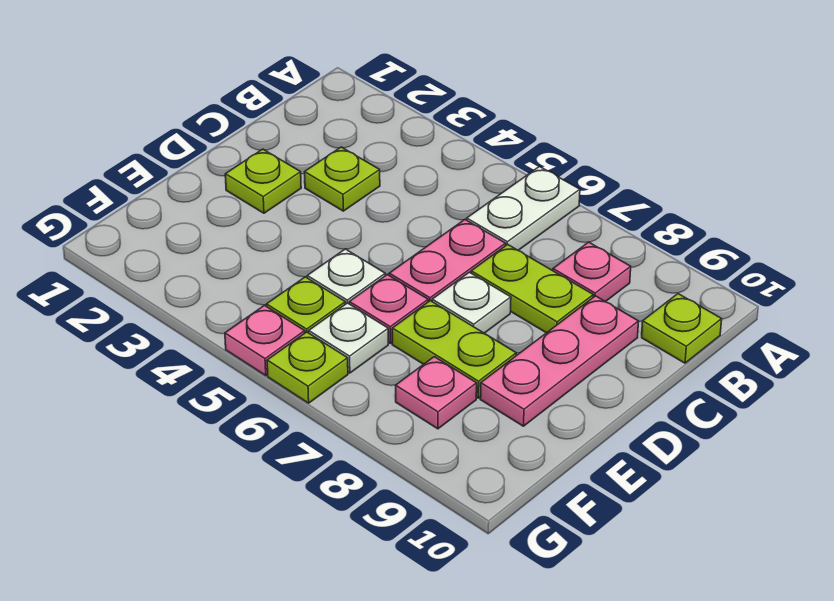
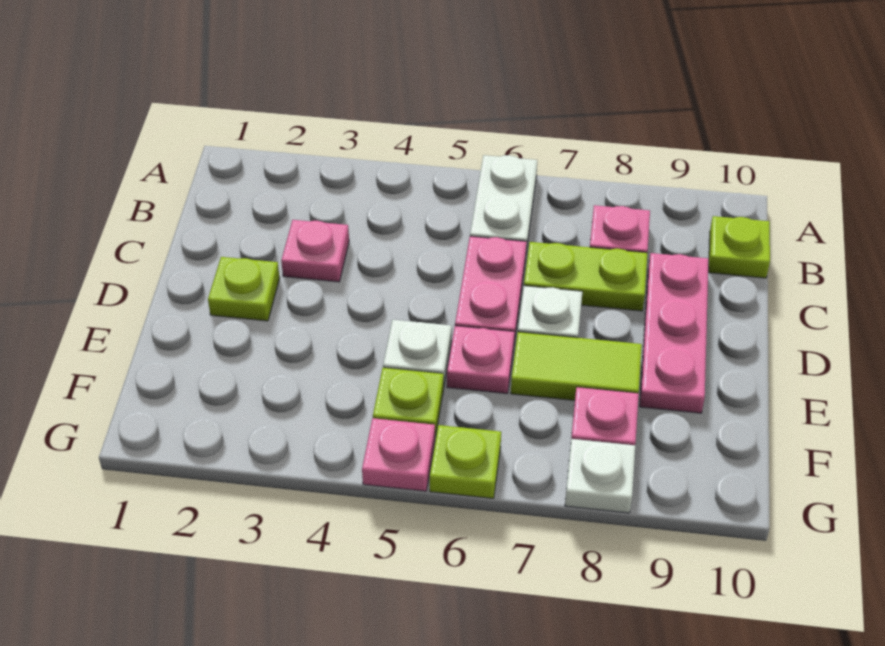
lime plate C3 level 1 -> pink plate C3 level 1
lime plate E7:E8 level 1 -> lime tile E7:E8 level 1
white plate F6 level 1 -> white plate G8 level 1

